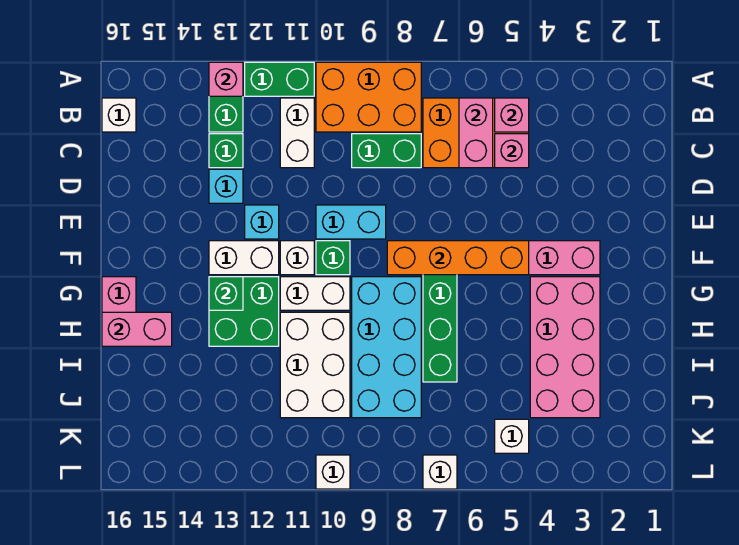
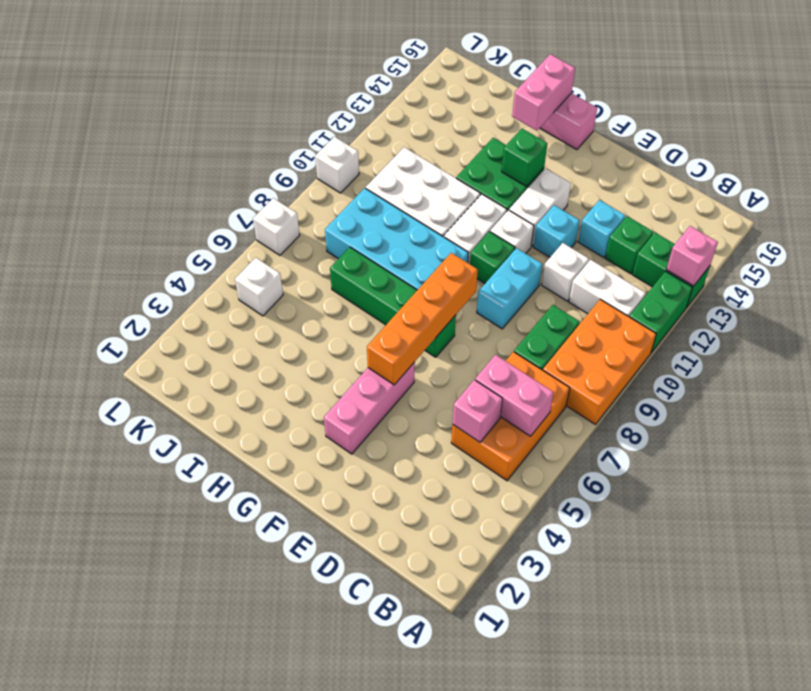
pink brick B5 level 2 -> none
white brick B16 level 1 -> white brick D11 level 1
pink brick G3:J4 level 1 -> none

